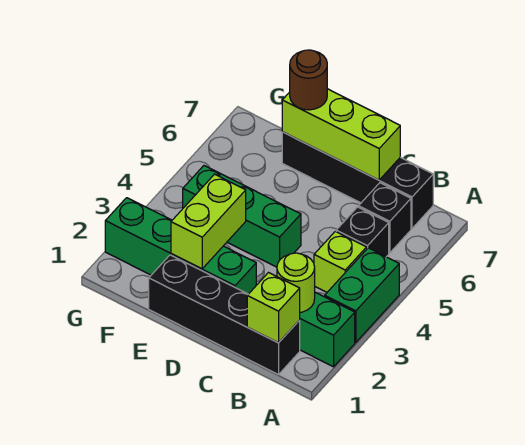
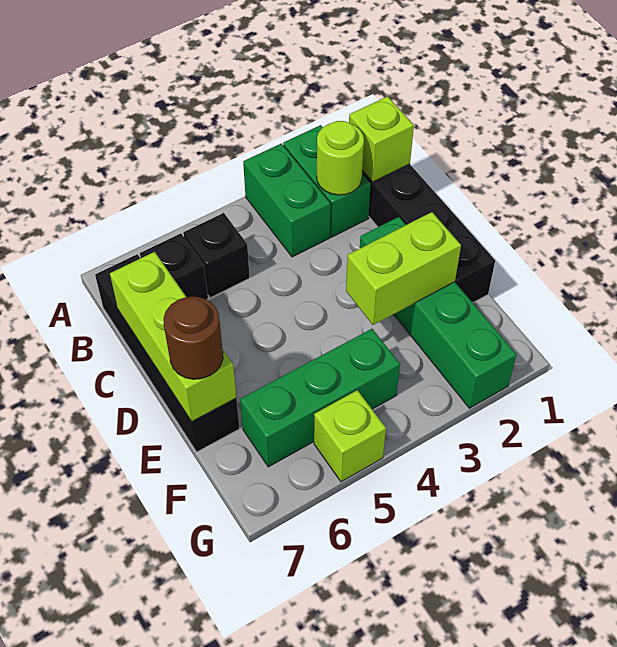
green brick A3:A4 level 1 -> green brick A3:B3 level 1
lime brick B4 level 1 -> lime brick G5 level 1
green brick D4:F4 level 1 -> green brick F4:F6 level 1

